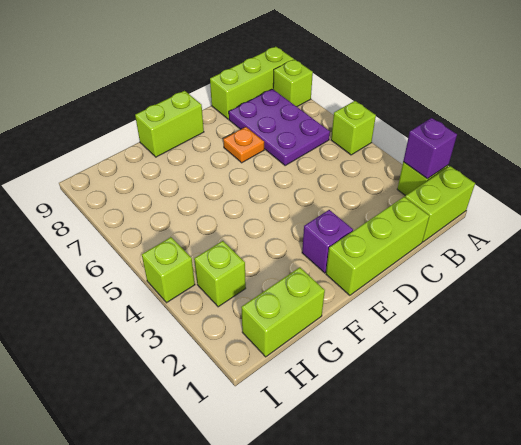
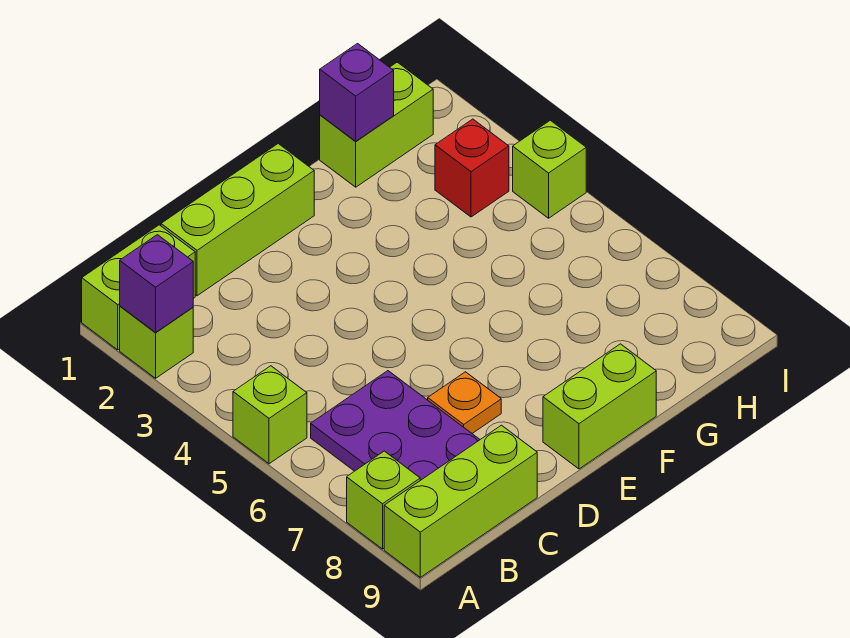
purple brick E2 level 1 -> purple brick G1 level 2
lime brick H3 level 1 -> red brick H3 level 1

